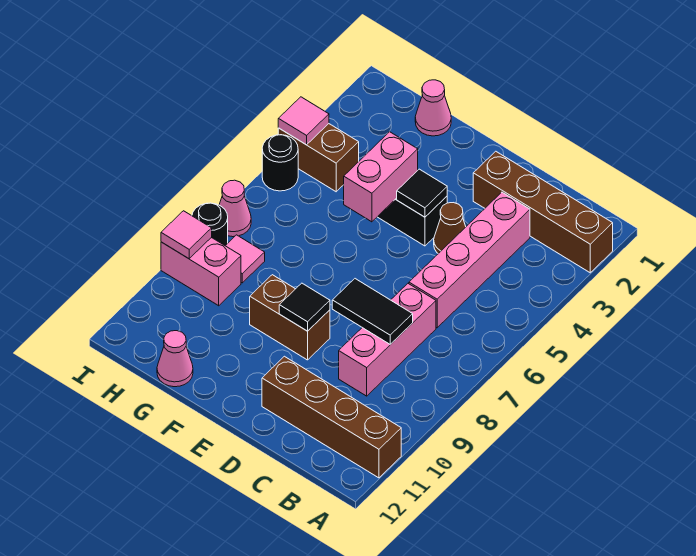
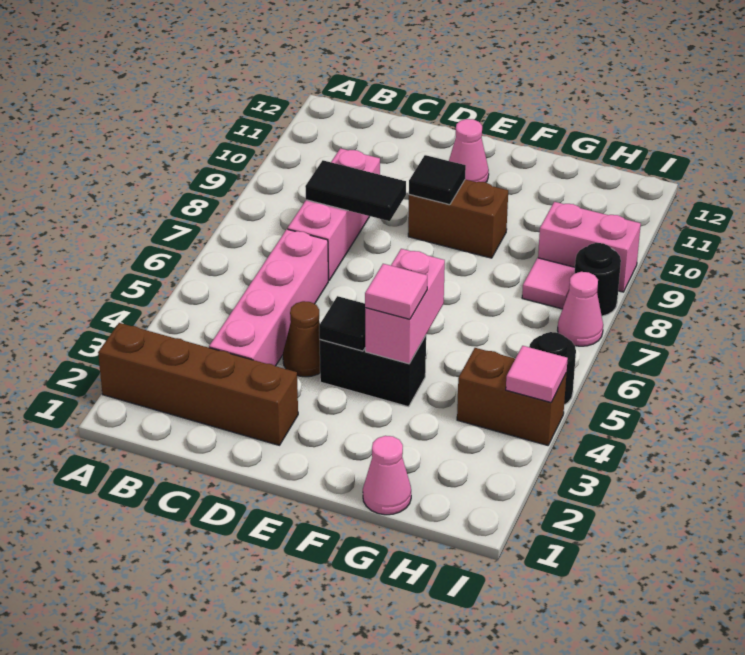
brown brick A11:D11 level 1 -> none
pink cone G12 level 1 -> pink cone E11 level 1
pink tile I9 level 2 -> pink tile F4 level 3

